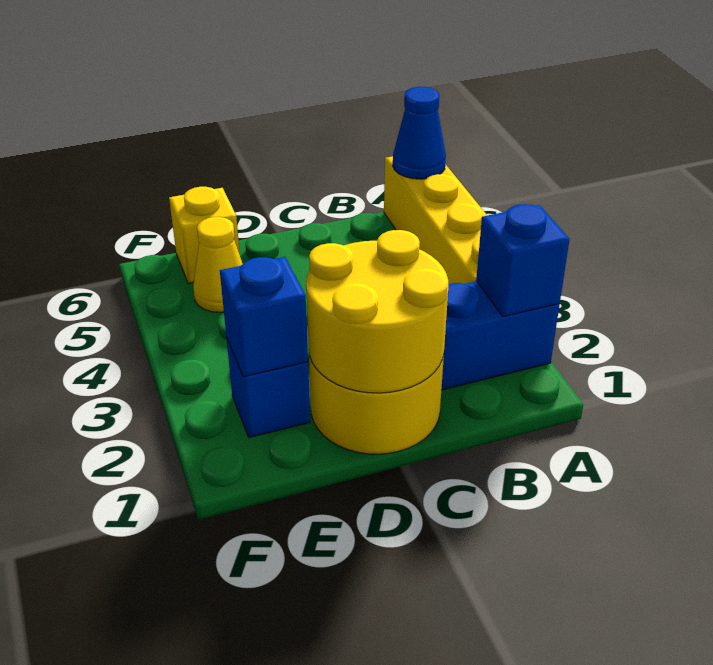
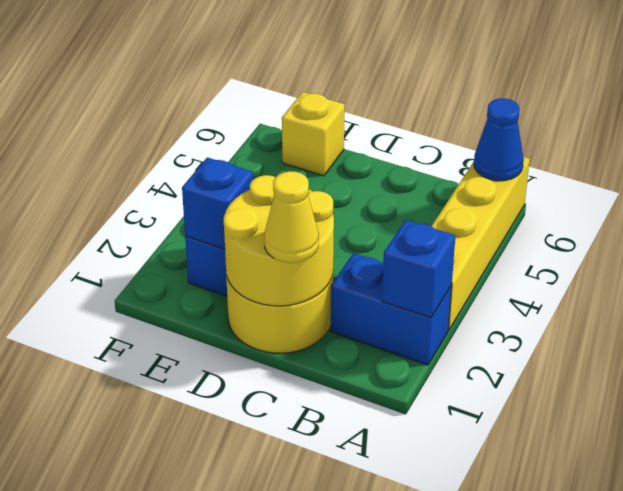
yellow cone E5 level 1 -> yellow cone C1 level 3

